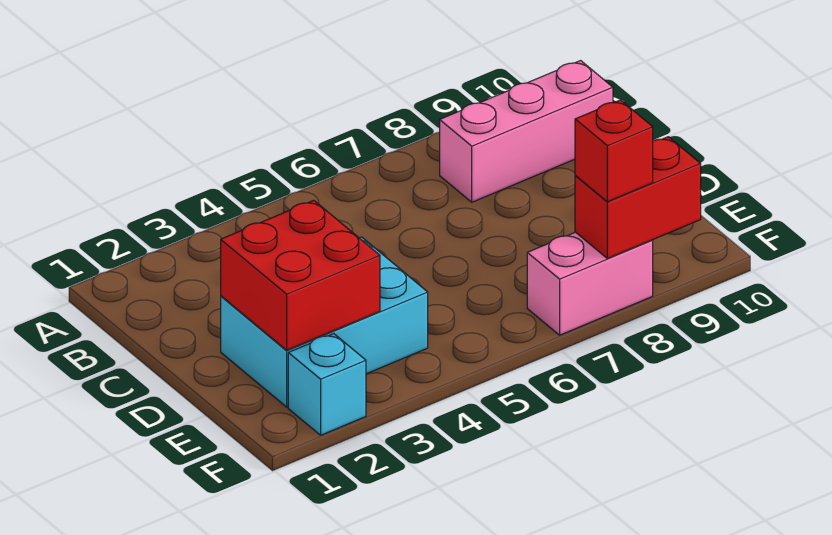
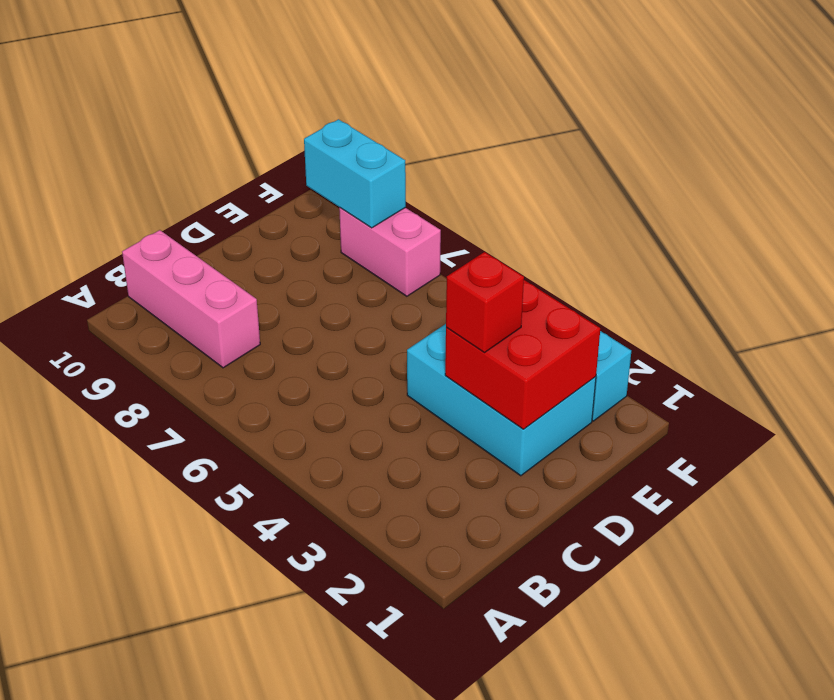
red brick F8:F9 level 2 -> cyan brick F8:F9 level 2
red brick F8 level 3 -> red brick D3 level 3

